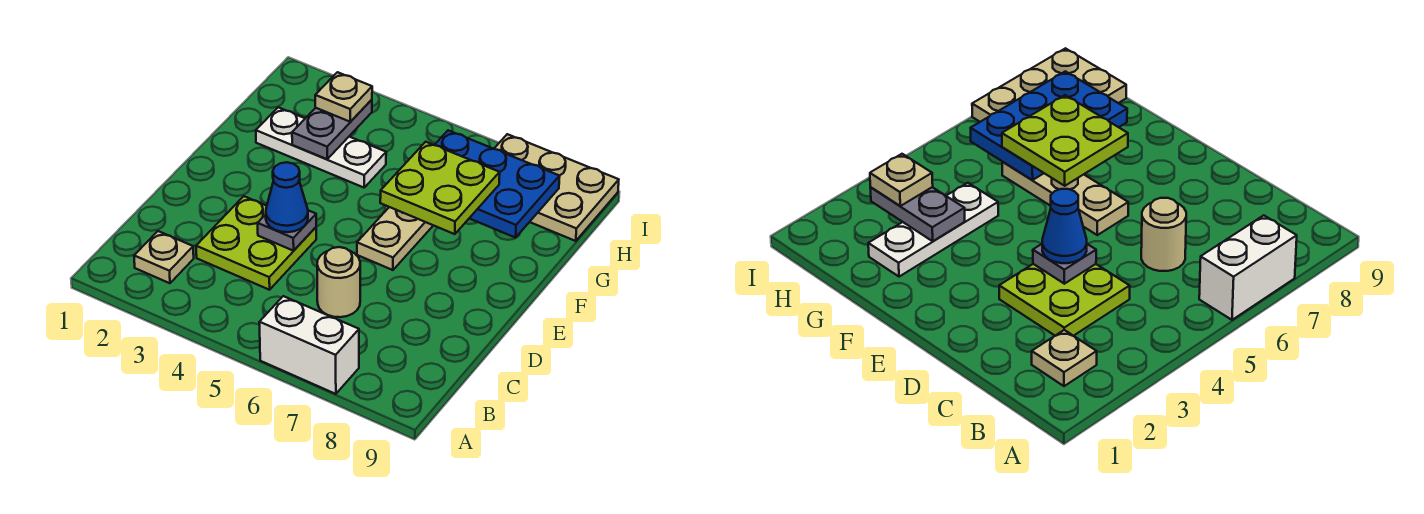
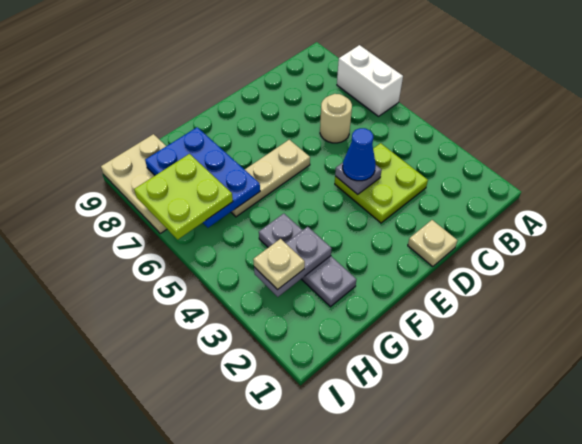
tan plate B2 level 1 -> tan plate D1 level 1
lime plate F6:G7 level 3 -> lime plate H6:I7 level 3
white plate G2:G4 level 1 -> grey plate G2:G4 level 1

